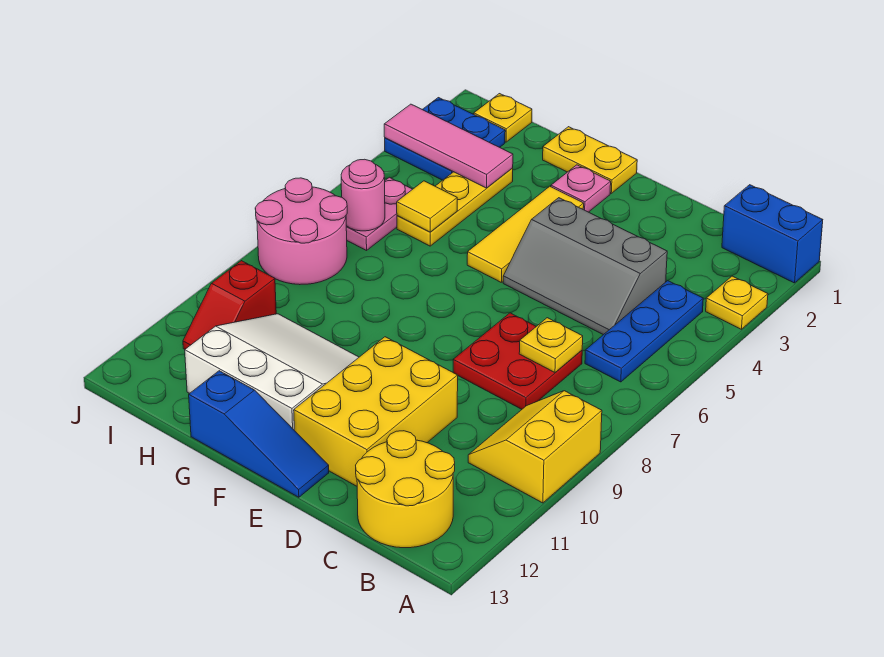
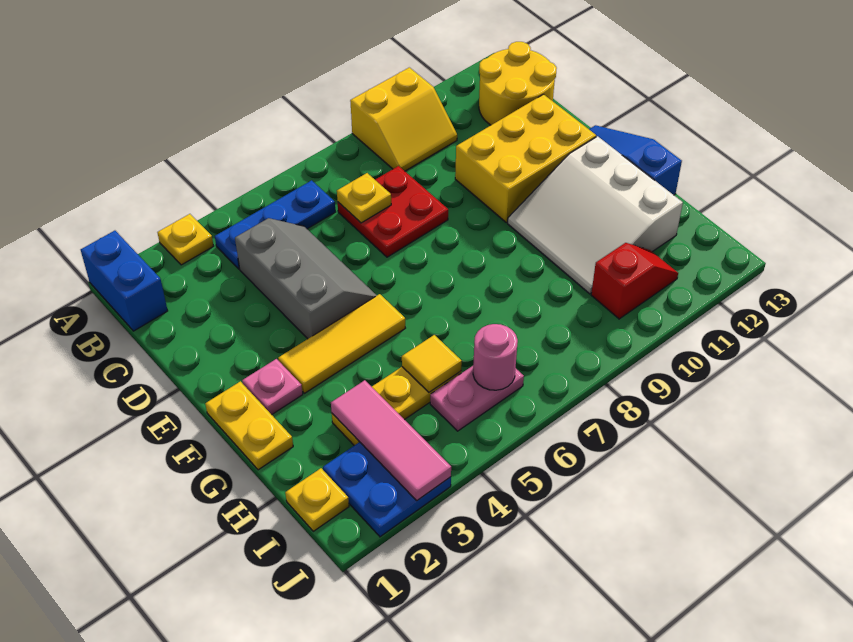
pink round brick I7:J8 level 1 -> none

